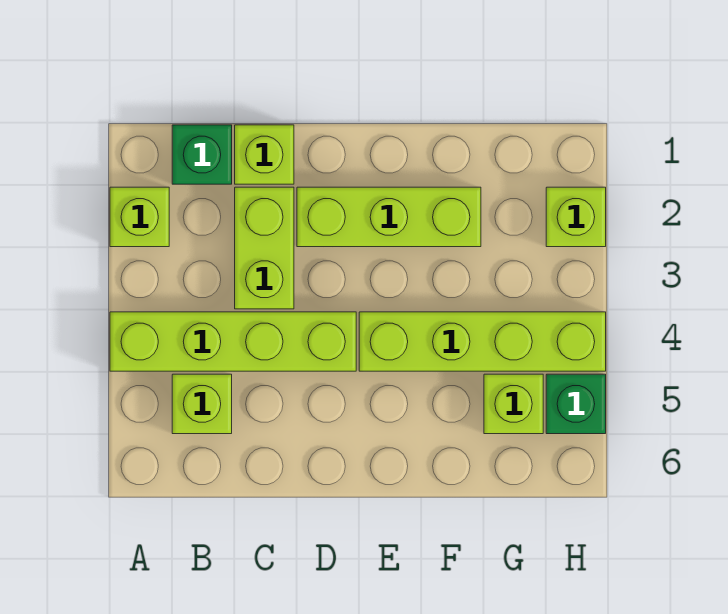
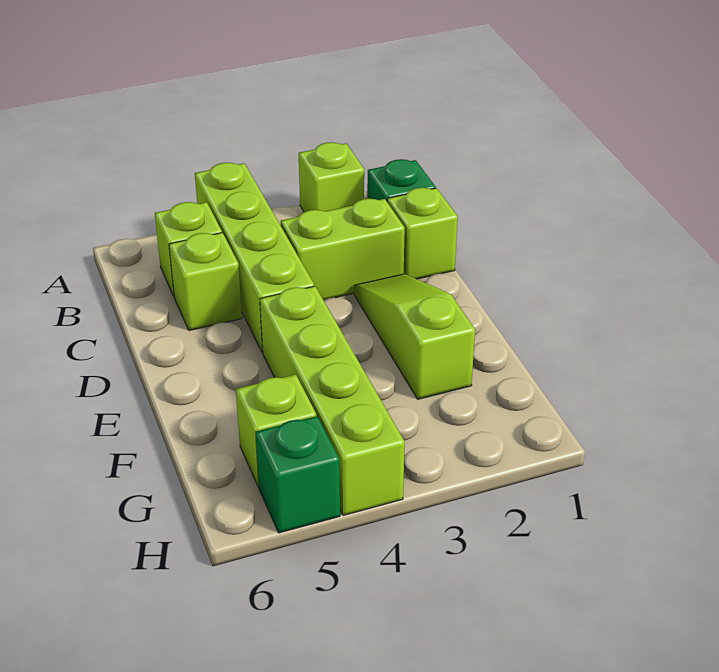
lime brick D2:F2 level 1 -> lime slope D2:F2 level 1 top F
lime brick H2 level 1 -> lime brick C5 level 1

